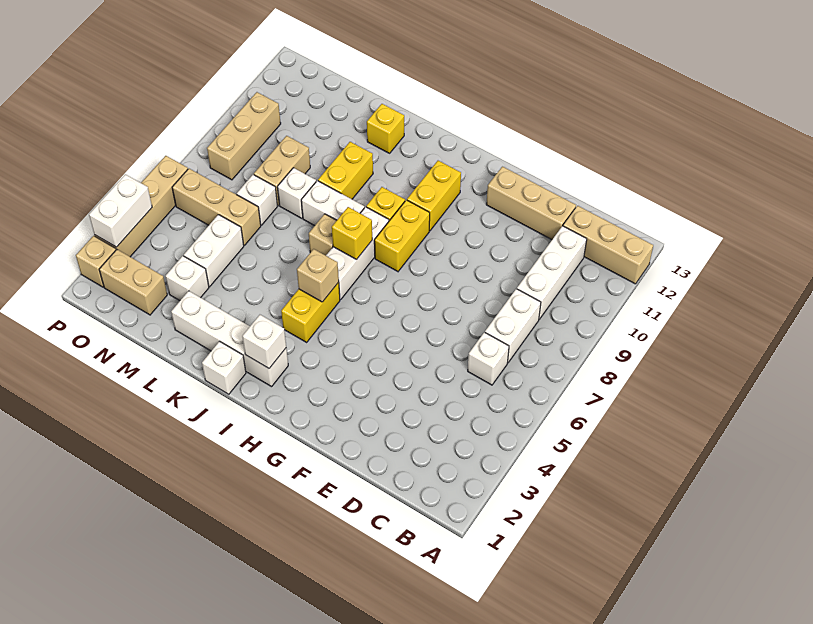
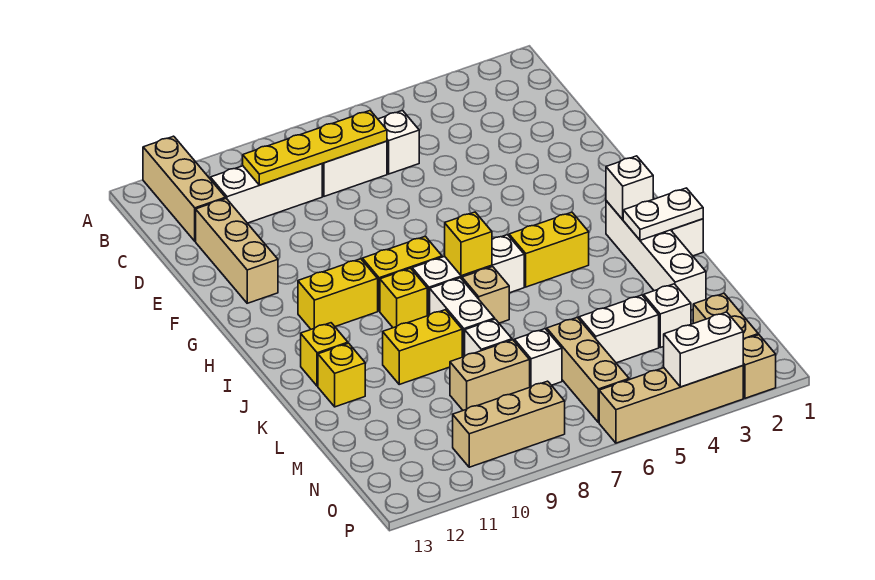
none -> yellow plate C7:C10 level 2
tan brick I5 level 2 -> none
none -> white plate J1:J2 level 2
none -> yellow brick J12 level 1

